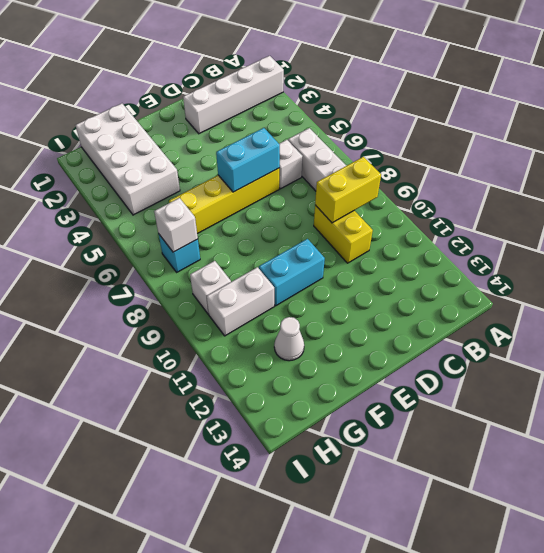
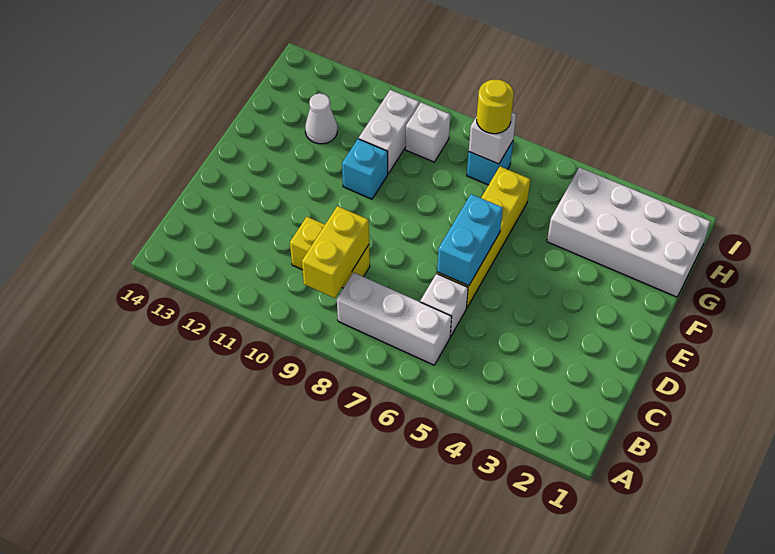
white brick A2:D2 level 1 -> none
cyan brick E10:F10 level 1 -> cyan brick F10 level 1
none -> yellow round brick H7 level 3

